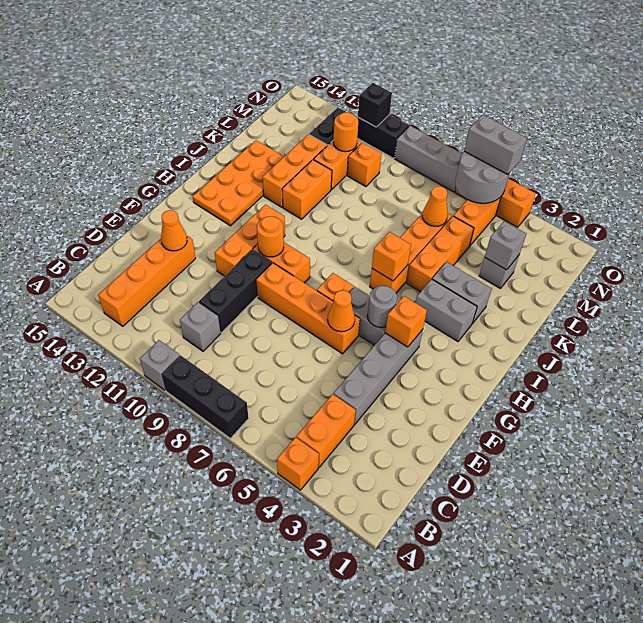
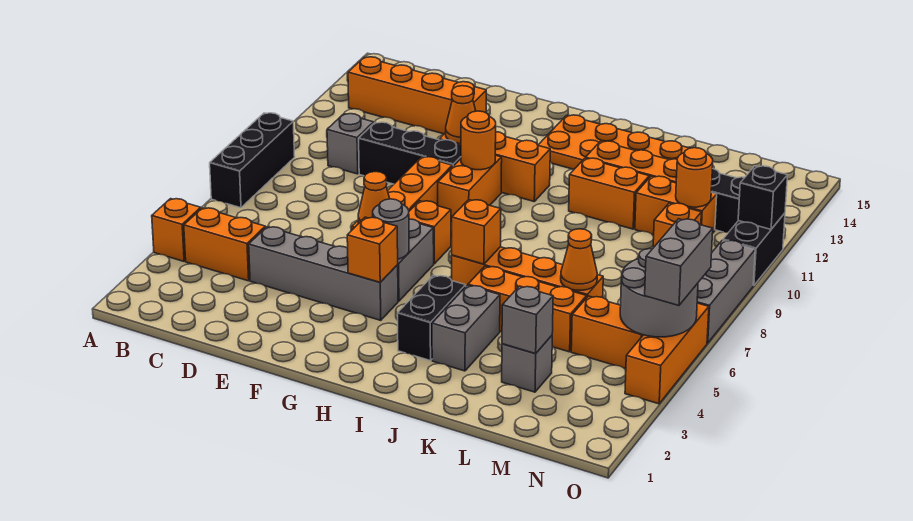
grey brick A10 level 1 -> none
orange cone E13 level 2 -> orange cone F11 level 2
grey brick I3:I4 level 1 -> black brick I3:I4 level 1

